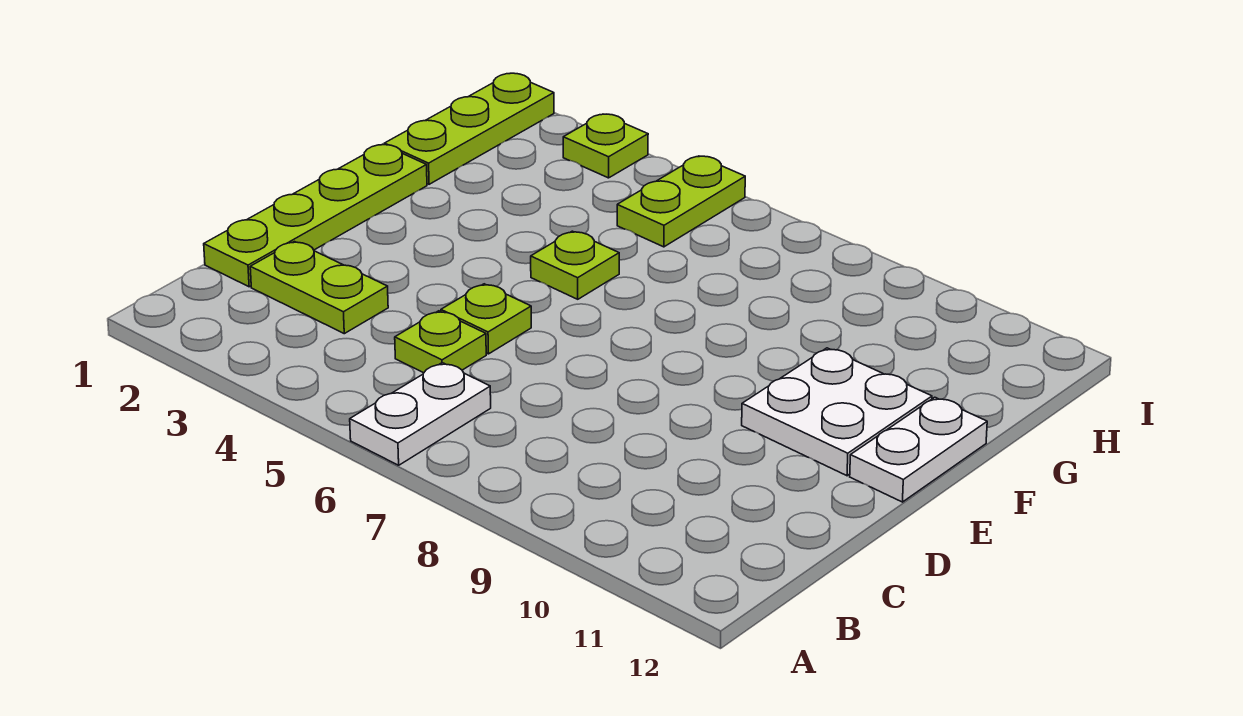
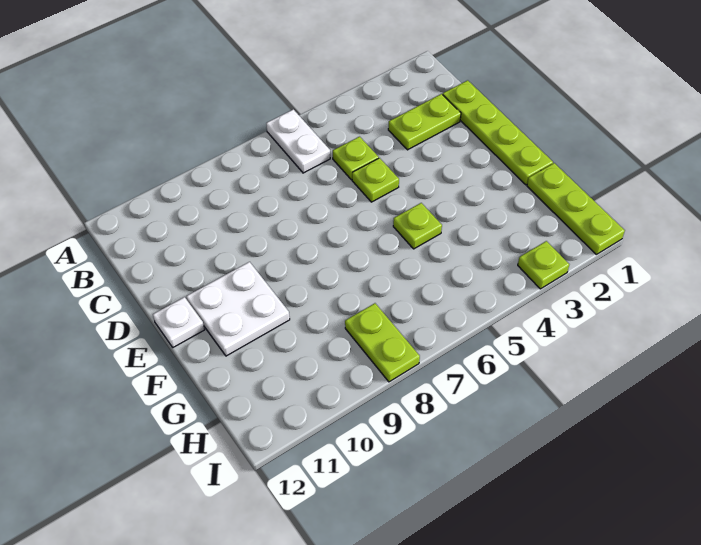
white plate E12:F12 level 1 -> white plate E12 level 1
lime plate H5:I5 level 1 -> lime plate H8:I8 level 1

